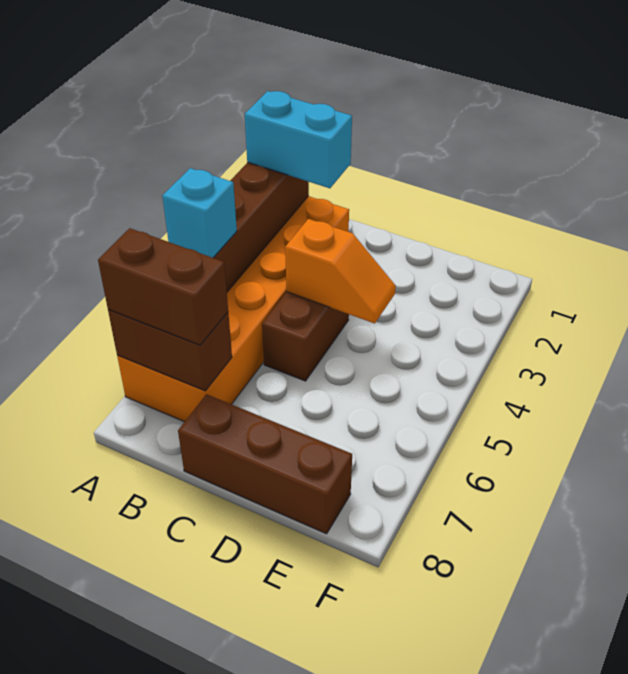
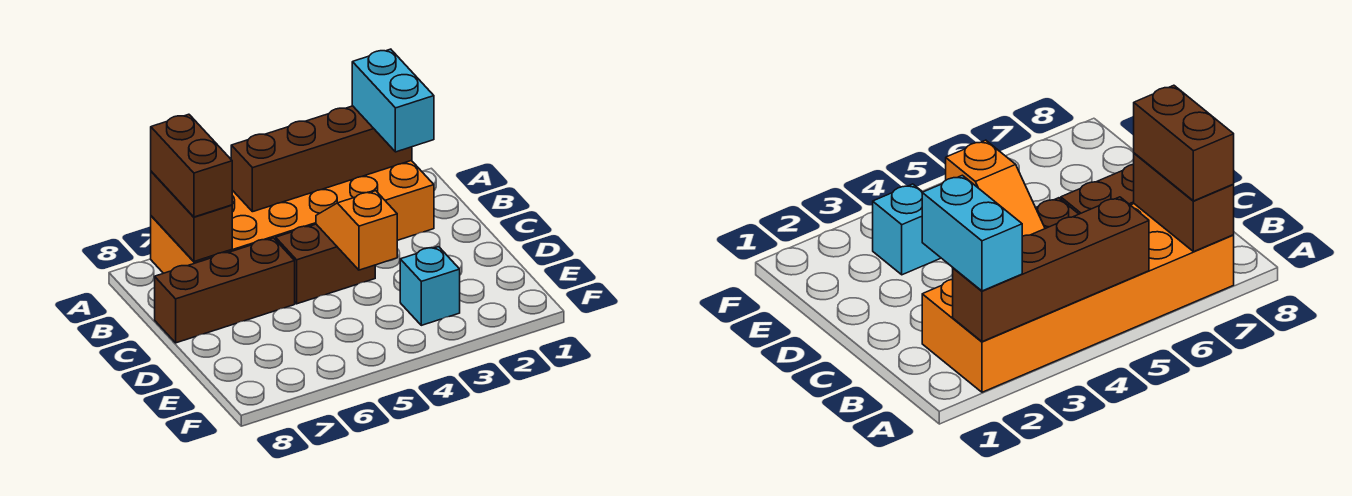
cyan brick A5 level 3 -> cyan brick E3 level 1
orange slope C4:D4 level 2 top C -> orange slope C4:D4 level 2 top D
brown brick C8:E8 level 1 -> brown brick C6:C8 level 1

